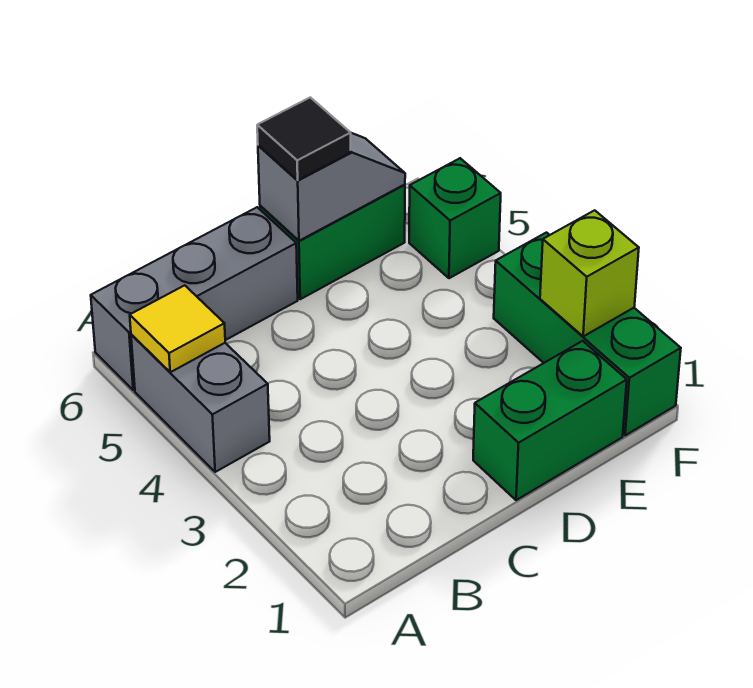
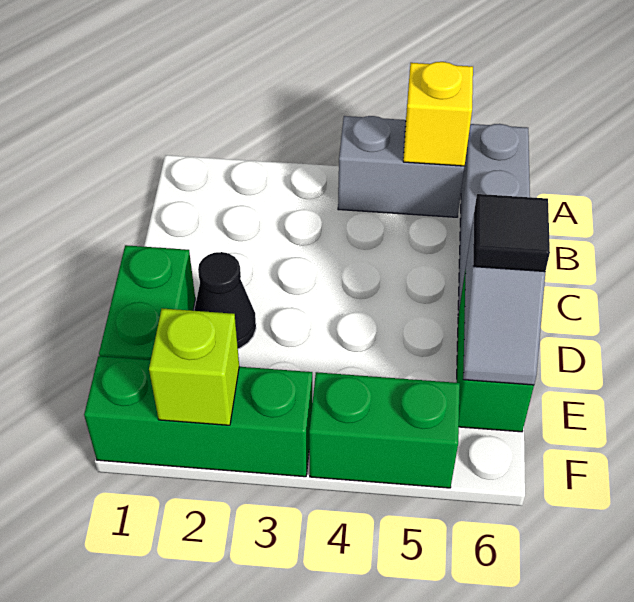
yellow tile A5 level 2 -> yellow brick A5 level 2
none -> black cone D2 level 1
green brick F5 level 1 -> green brick F4:F5 level 1

